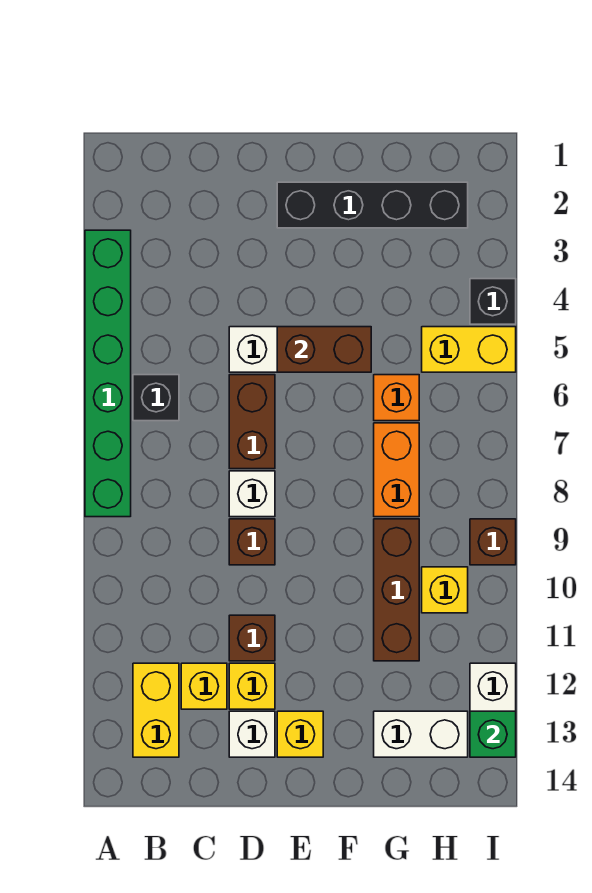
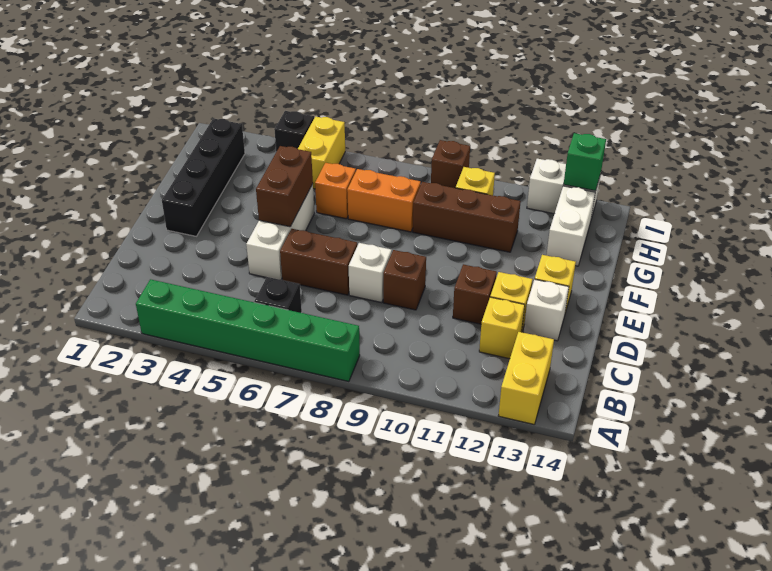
yellow brick B12:B13 level 1 -> yellow brick A13:B13 level 1

